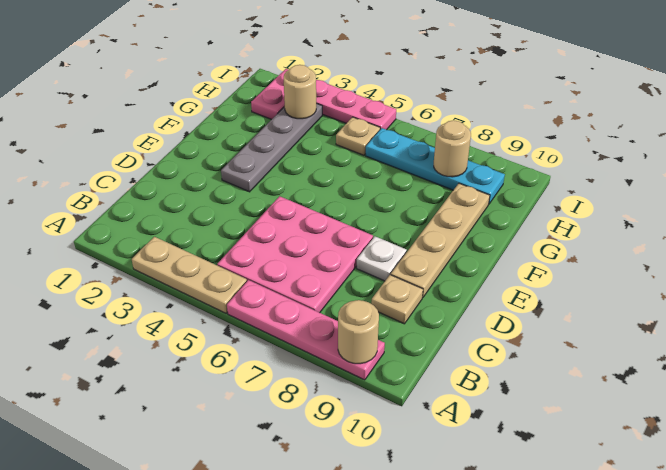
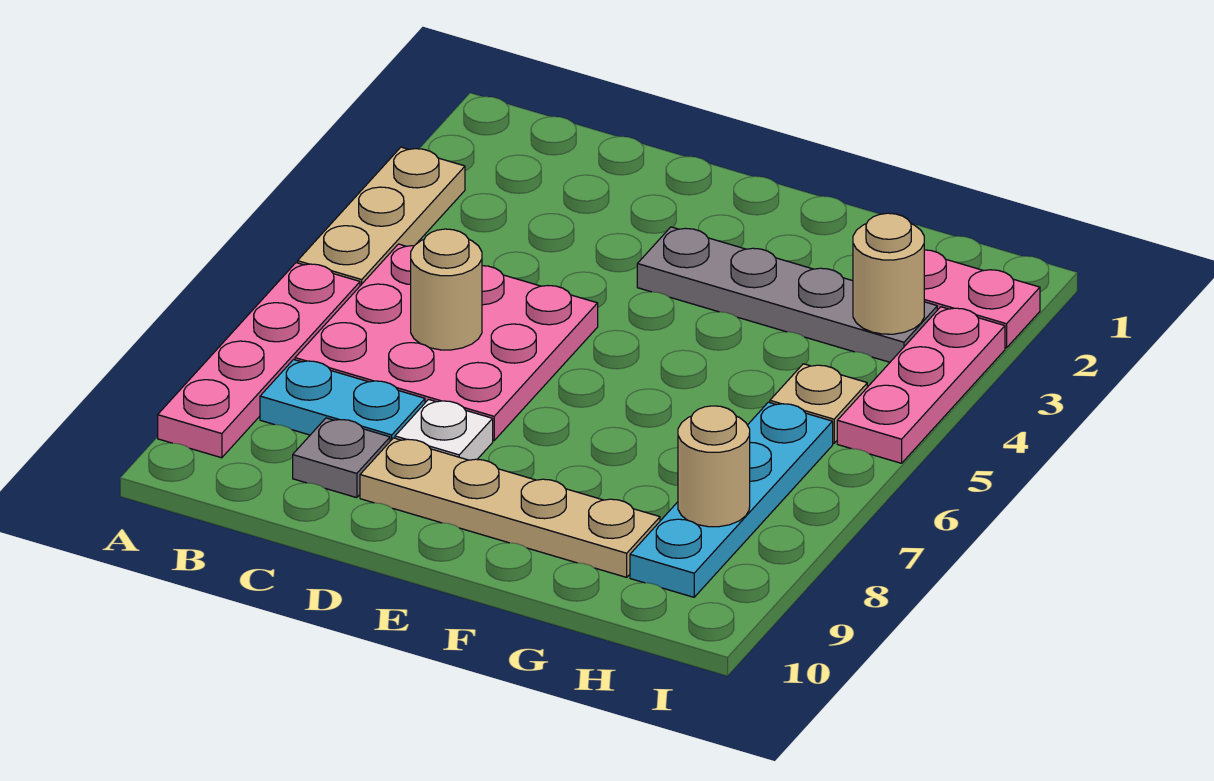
tan round brick A9 level 2 -> tan round brick C6 level 2
none -> cyan plate B8:C8 level 1
tan plate C9 level 1 -> grey plate C9 level 1

